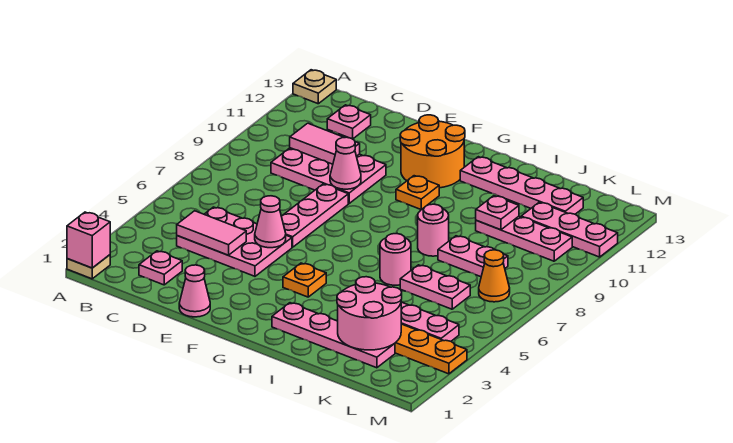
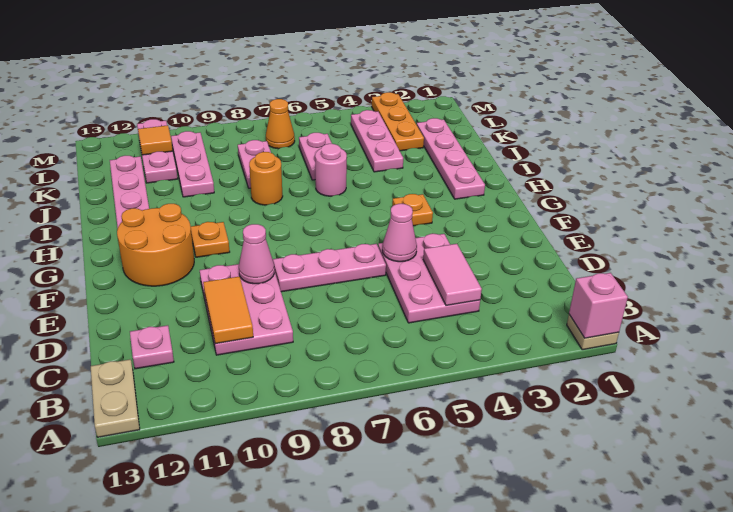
tan plate A13 level 1 -> tan plate A13:B13 level 1
pink plate C2 level 1 -> none
pink tile C10:D10 level 2 -> orange tile C10:D10 level 2
pink cone E1 level 1 -> none
pink round brick I8 level 1 -> orange round brick I8 level 1
pink round brick J2:K3 level 2 -> none
pink plate J10 level 2 -> none
none -> orange tile L11 level 2

